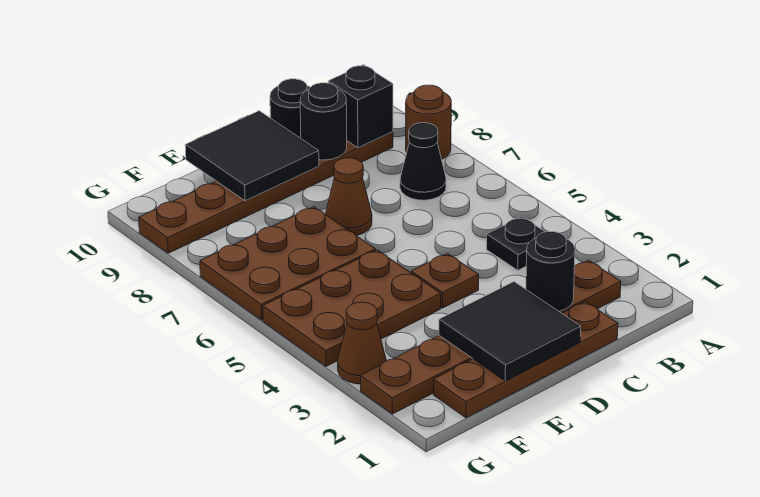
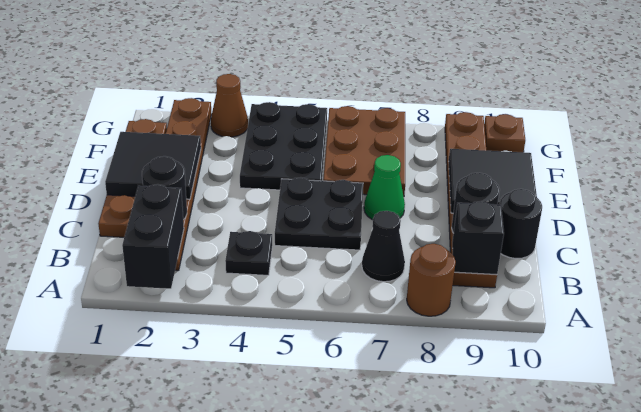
none -> black brick A2:B2 level 2
none -> black plate C5:D6 level 1
brown plate D4 level 1 -> brown plate G10 level 1
brown cone D7 level 1 -> green cone D7 level 1
brown plate E4:G5 level 1 -> black plate E4:G5 level 1

